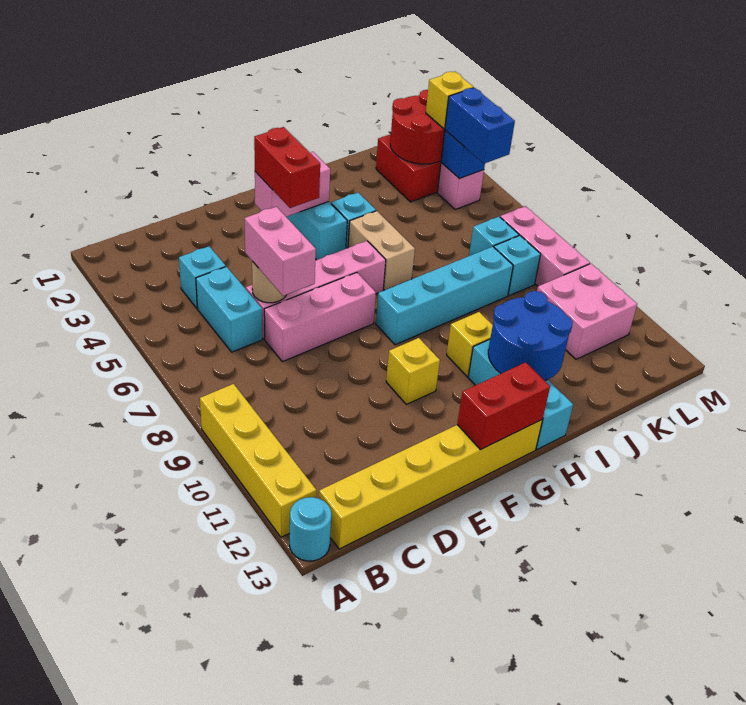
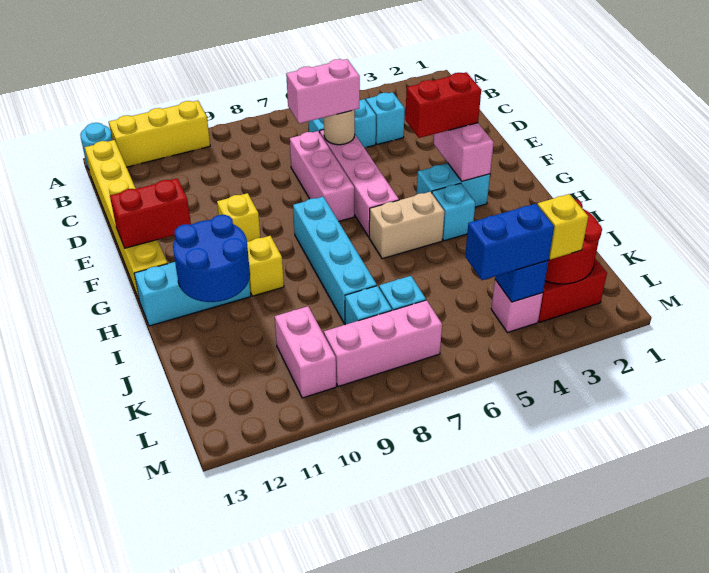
yellow brick A9:A12 level 1 -> yellow brick A10:A12 level 1
red brick F13:G13 level 2 -> red brick F12:F13 level 2
pink brick K10:L11 level 1 -> pink brick K10:L10 level 1

